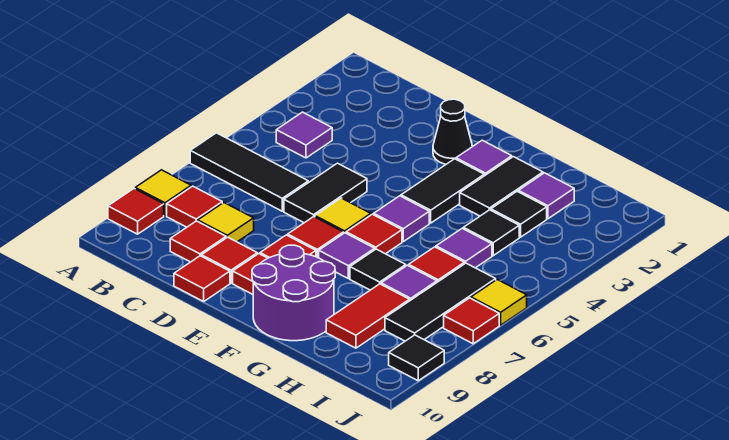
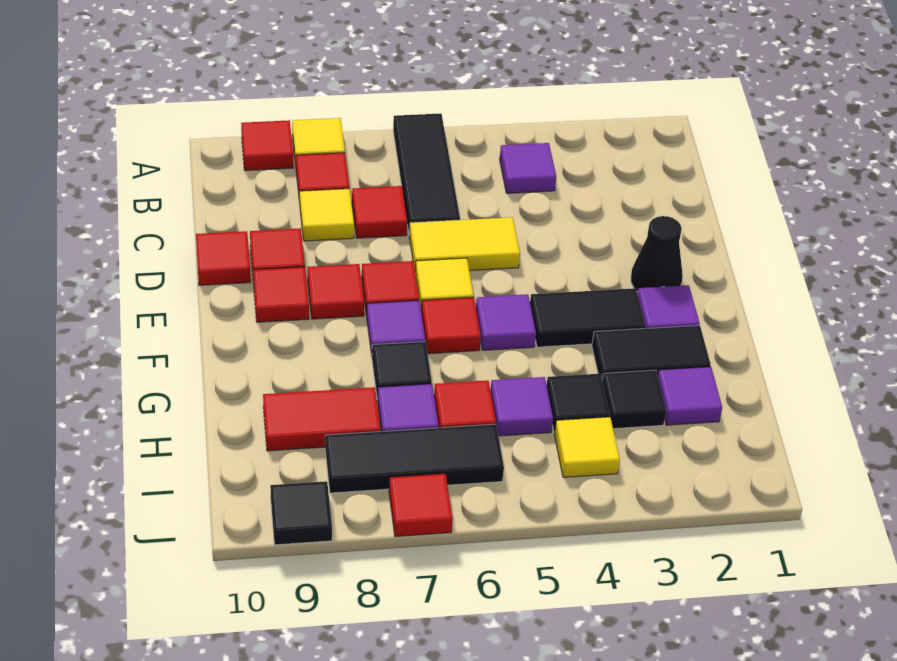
red tile C9 level 1 -> red tile C7 level 1
black tile D5:D6 level 1 -> yellow tile D5:D6 level 1
purple round brick F9:G10 level 1 -> none
yellow tile J6 level 1 -> yellow tile I4 level 1

